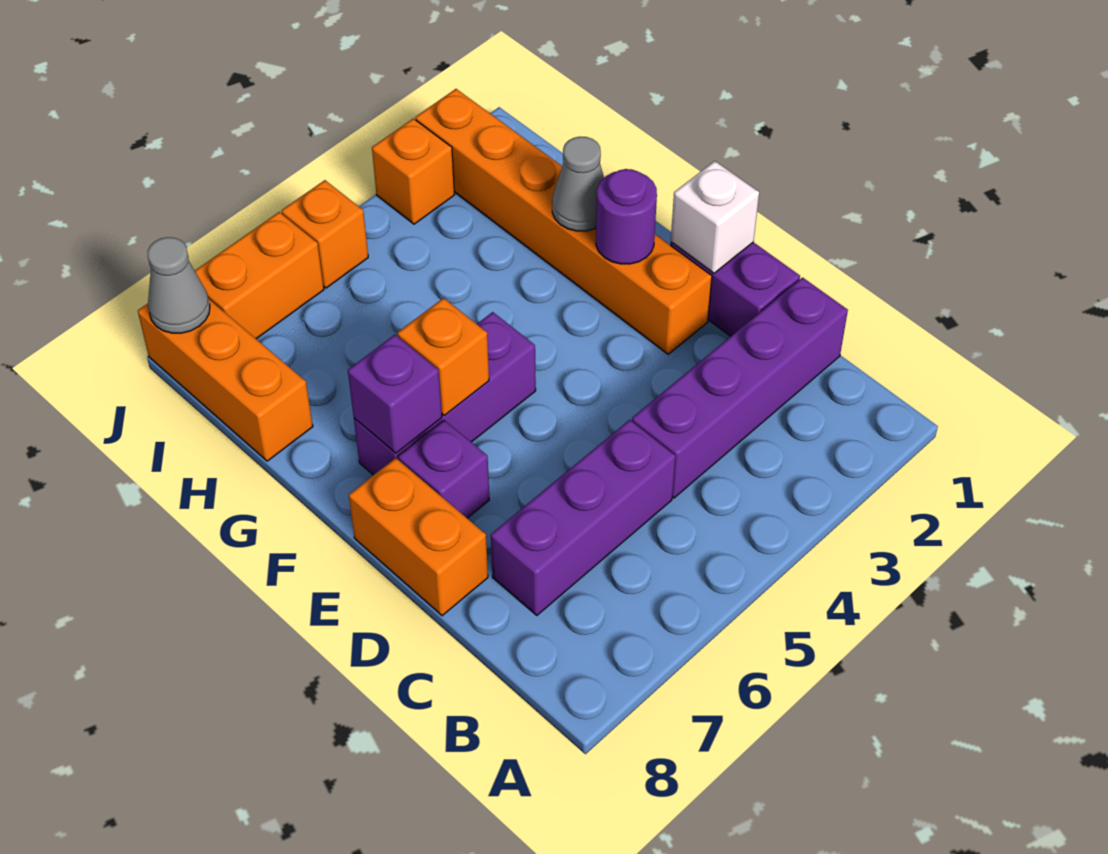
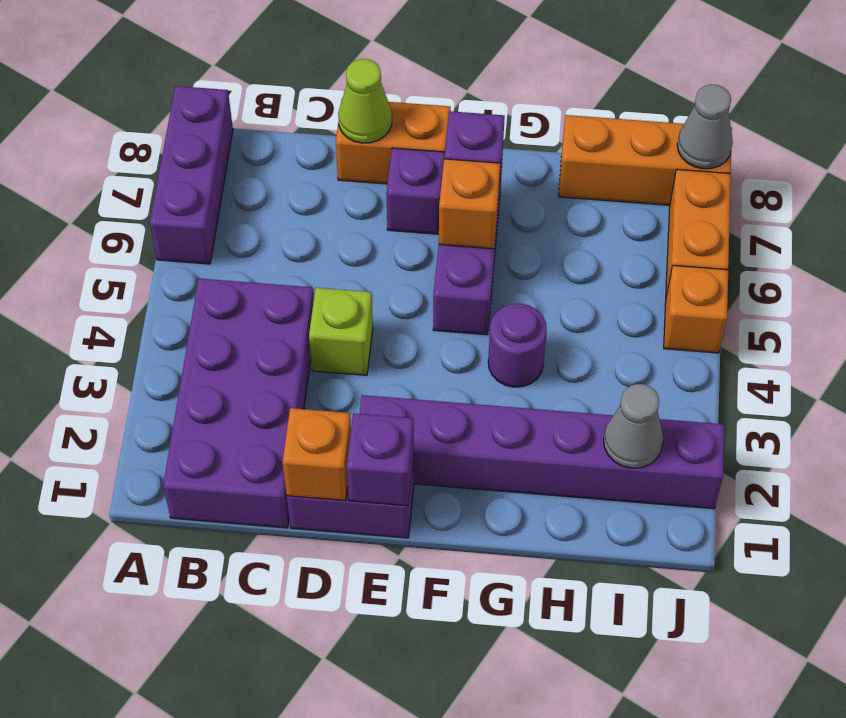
purple brick C1:C4 level 1 -> purple brick B1:C4 level 1
purple brick C5:C7 level 1 -> purple brick A6:A8 level 1
none -> lime brick D4 level 1
none -> lime cone D8 level 2
white brick E1 level 2 -> purple brick E1 level 2
orange brick E2:J2 level 1 -> purple brick E2:J2 level 1
purple round brick F2 level 2 -> purple round brick G4 level 1
grey cone G2 level 2 -> grey cone I2 level 2
orange brick J3 level 1 -> orange brick D1 level 2

